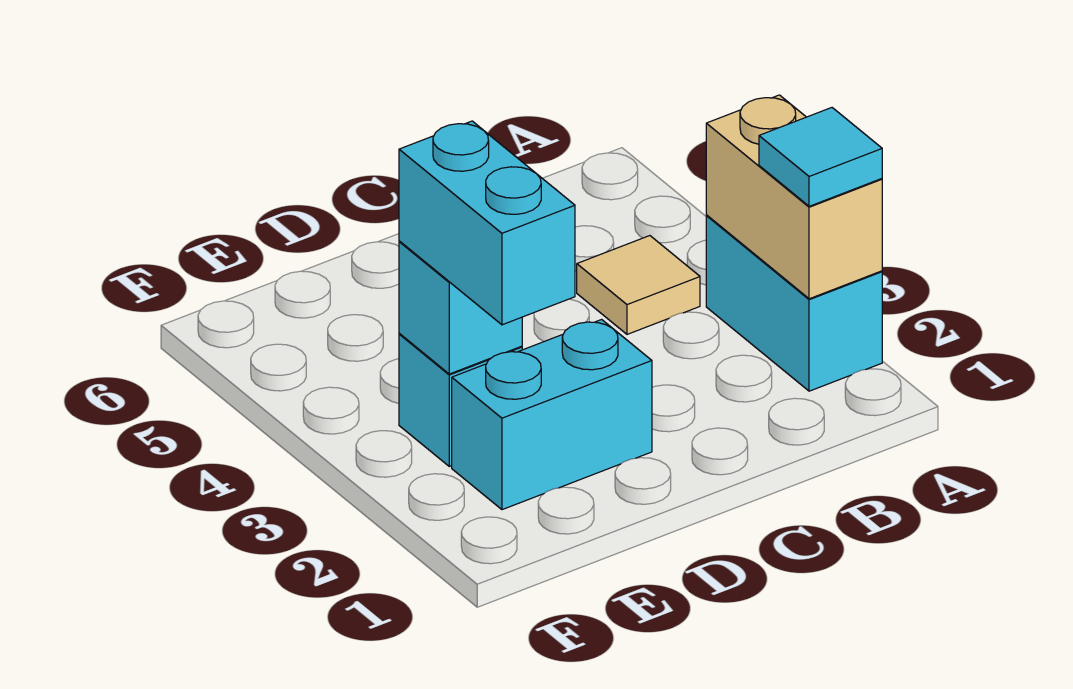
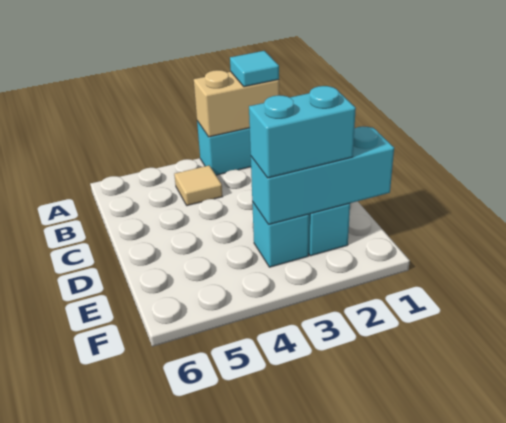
cyan brick E3 level 2 -> cyan brick E1:E3 level 2

